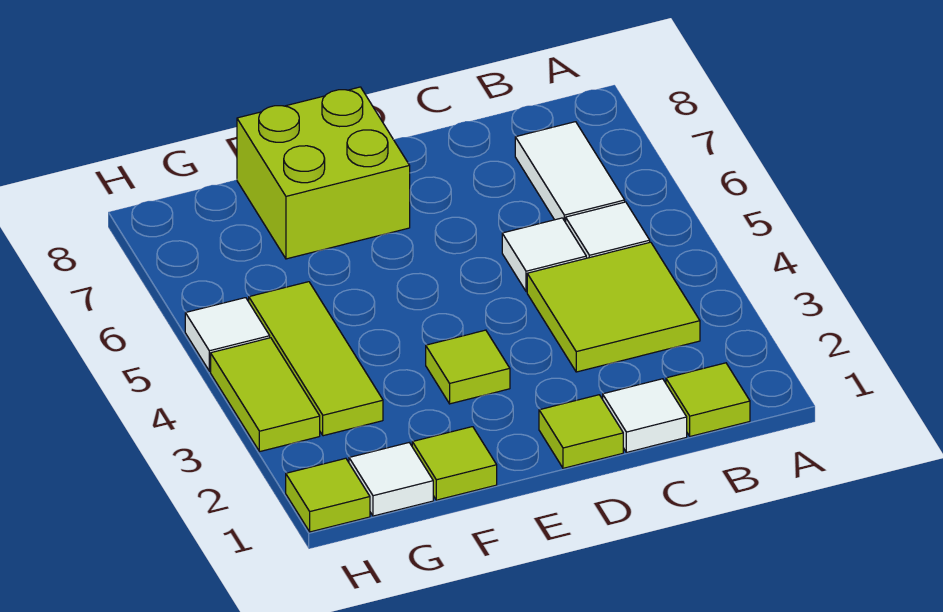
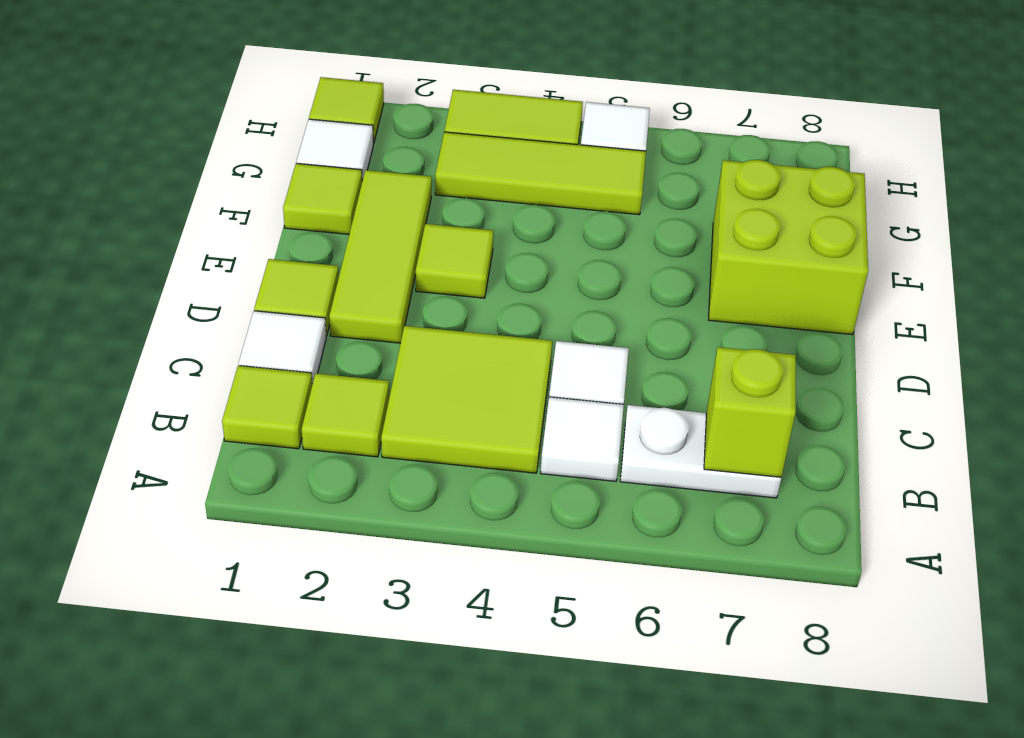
none -> lime tile B2 level 1
white tile B6:B7 level 1 -> white plate B6:B7 level 1
none -> lime brick B7 level 2
none -> lime tile D2:F2 level 1

